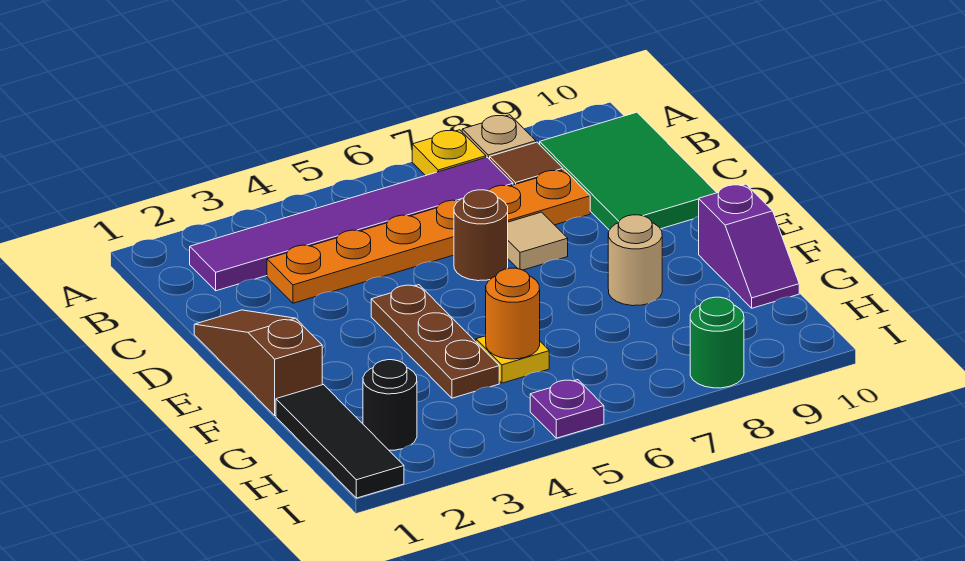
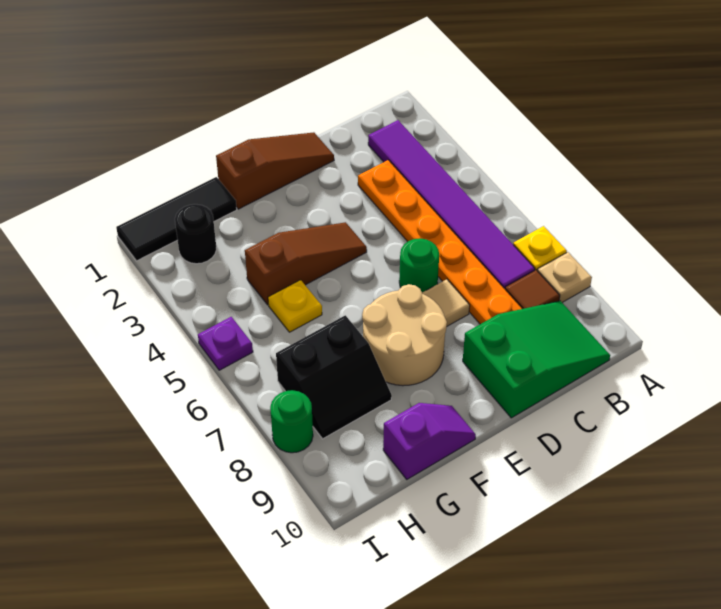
green tile B9:D10 level 1 -> green slope B9:D10 level 1 top D
brown round brick D6 level 1 -> green round brick D6 level 1
brown plate E4:G4 level 1 -> brown slope E4:G4 level 1 top G
tan round brick F8 level 1 -> tan round brick E7:F8 level 1
purple slope F10:G10 level 1 top F -> purple slope F10:G10 level 1 top G
orange round brick G5 level 2 -> none
none -> black slope G7:H8 level 1 top 7

